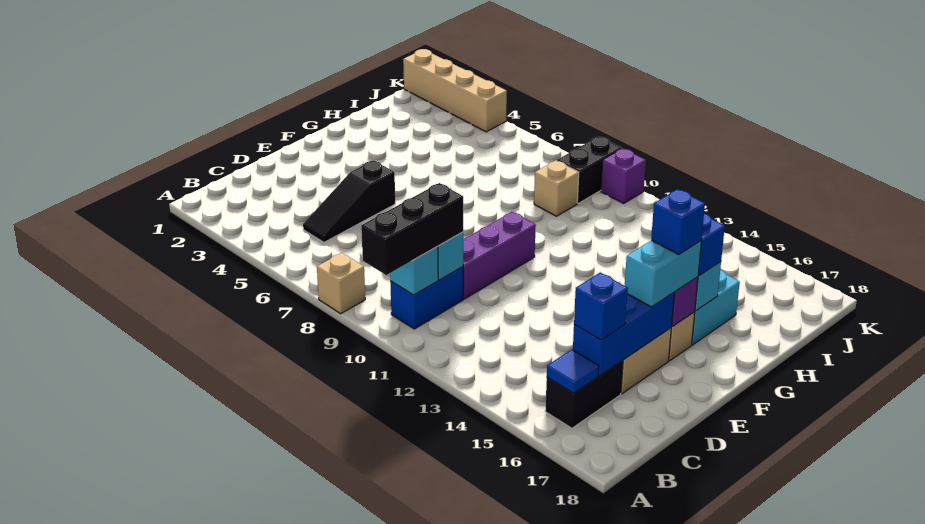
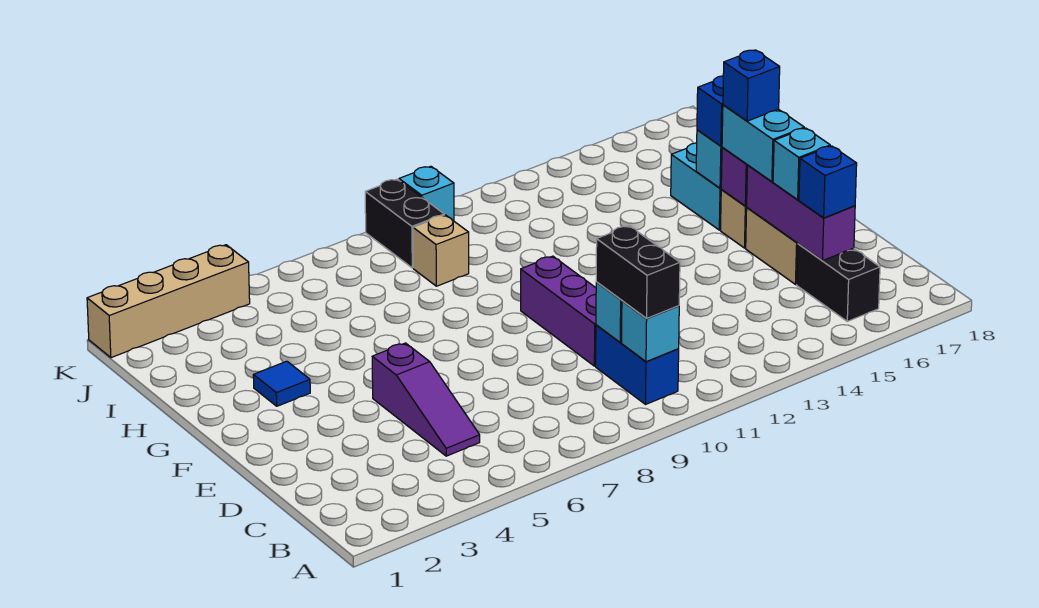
tan brick A8 level 1 -> none
black brick A10:C10 level 3 -> black brick B10:C10 level 3
blue tile B16 level 2 -> blue tile G3 level 1
black slope C5:E5 level 1 top E -> purple slope C5:E5 level 1 top E
blue brick C16:E16 level 2 -> purple brick C16:E16 level 2
none -> cyan brick D16 level 3
purple brick K10 level 1 -> cyan brick K10 level 1

